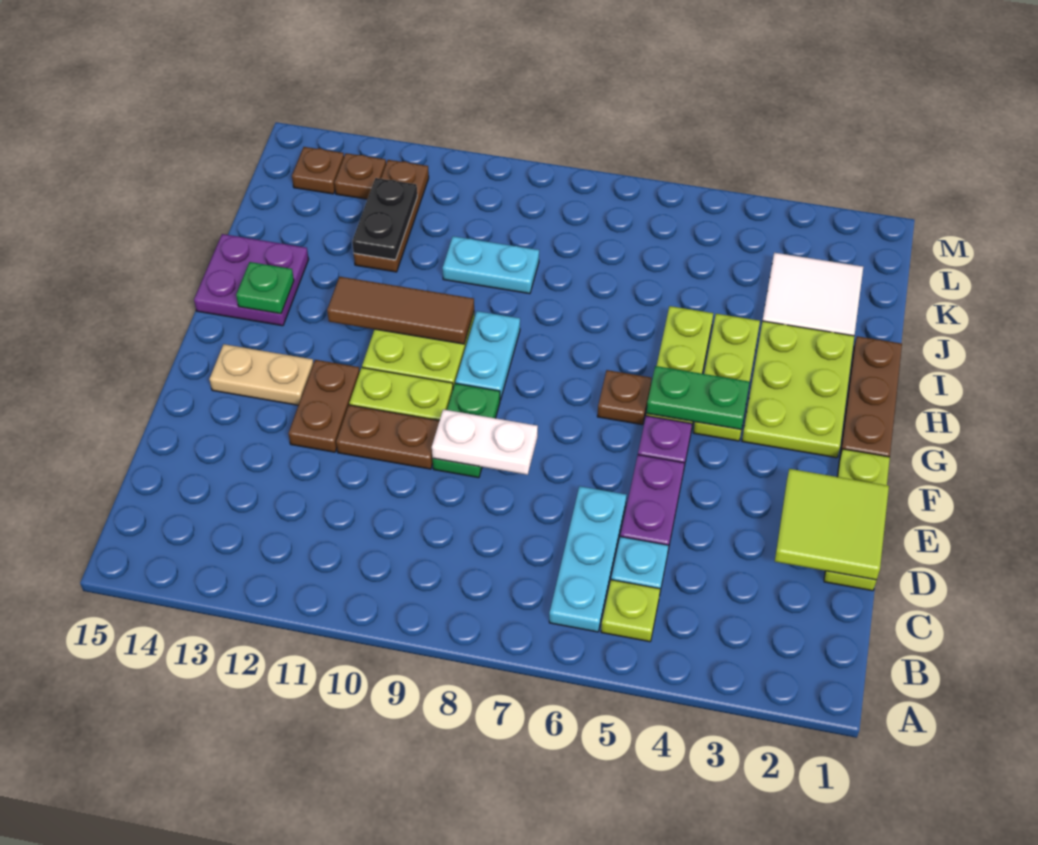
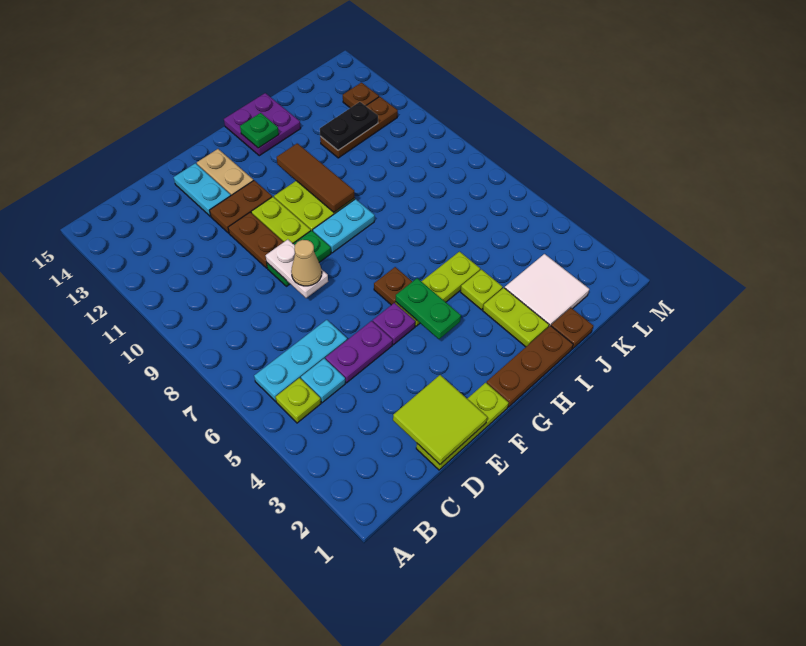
none -> tan cone E8 level 3
lime plate G2:I3 level 1 -> lime plate I2:I3 level 1
lime plate G4:I4 level 1 -> lime plate I4 level 1
cyan plate J9:J10 level 1 -> cyan plate E13:E14 level 1
brown plate L14 level 1 -> brown plate J1 level 1

